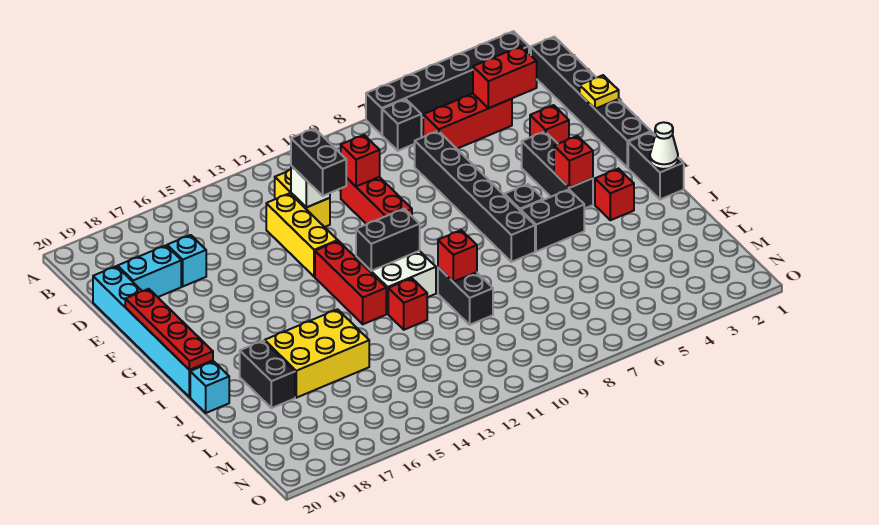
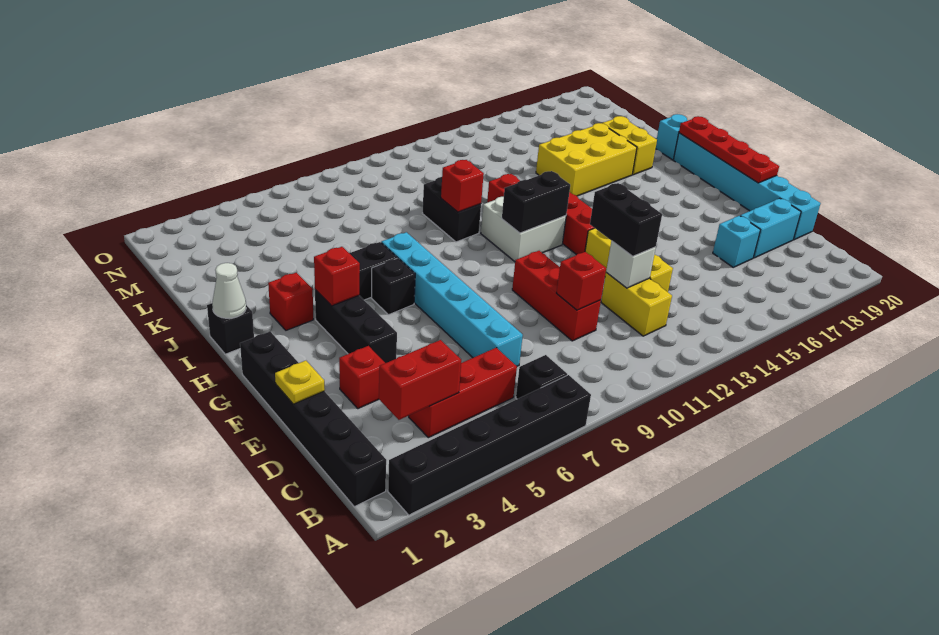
black brick D7:I7 level 1 -> cyan brick D7:I7 level 1
black brick H1:I1 level 1 -> black brick I1 level 1
black brick J18:K18 level 1 -> yellow brick J18:K18 level 1

